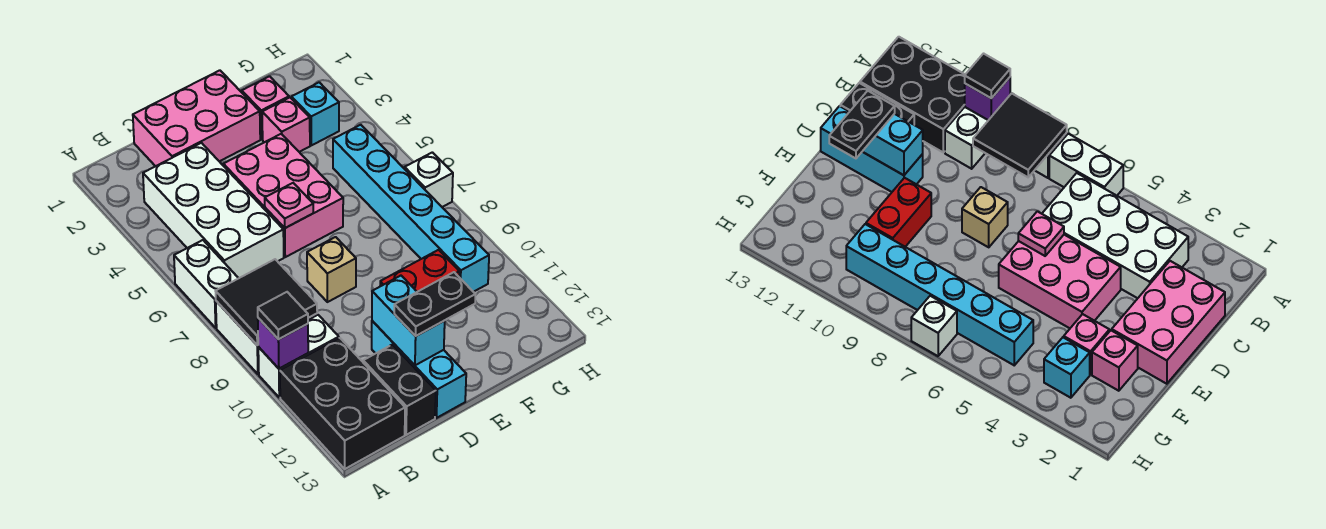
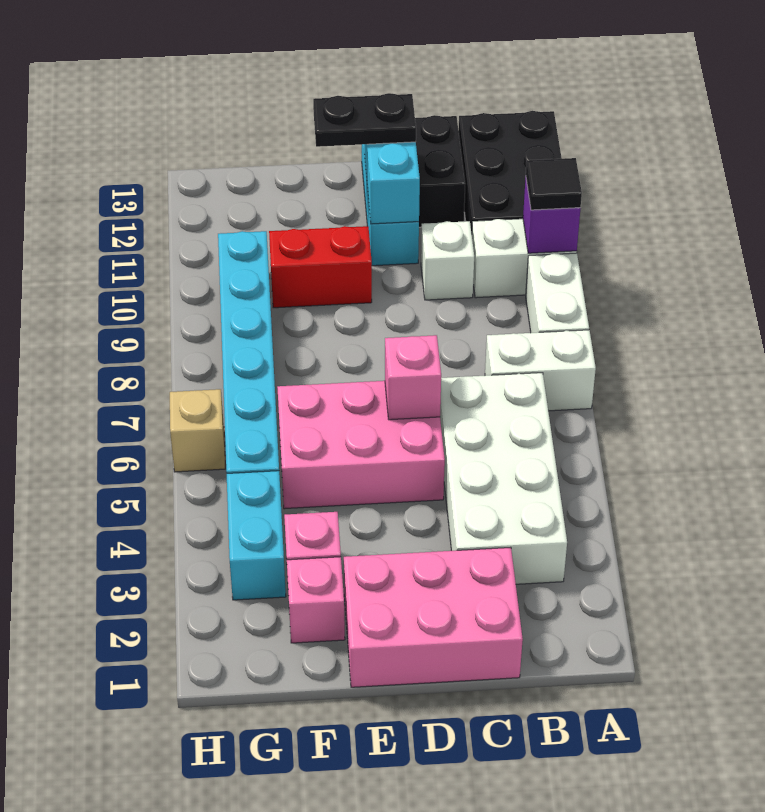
white brick A6:A7 level 1 -> white brick A7:B7 level 1
black tile A8:B9 level 2 -> none
pink brick D4:E6 level 1 -> pink brick D5:F6 level 1
pink plate D6 level 2 -> pink brick D6 level 2
tan brick D8 level 1 -> tan brick H6 level 1
cyan brick G3 level 1 -> cyan brick G3:G4 level 1
white brick H7 level 1 -> white brick C10 level 1

